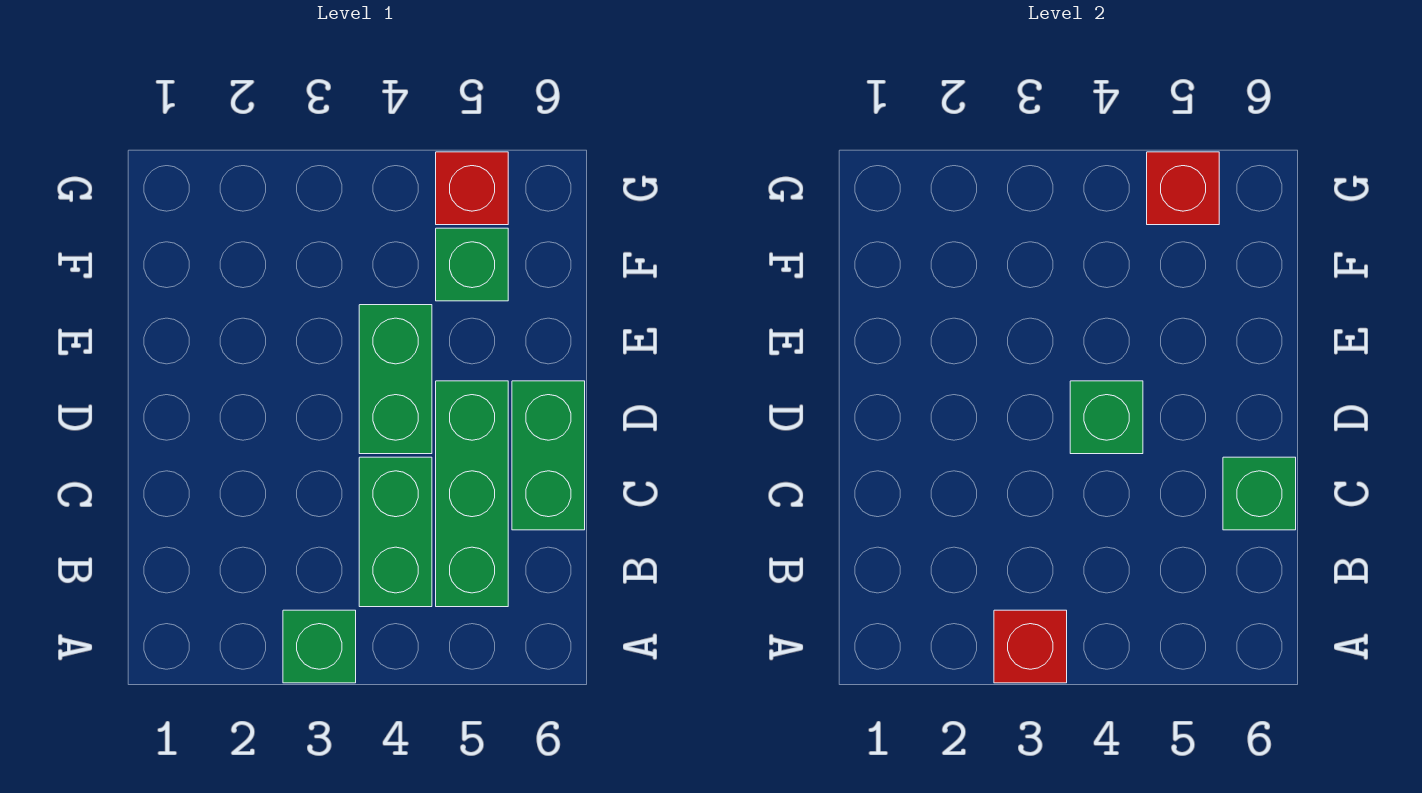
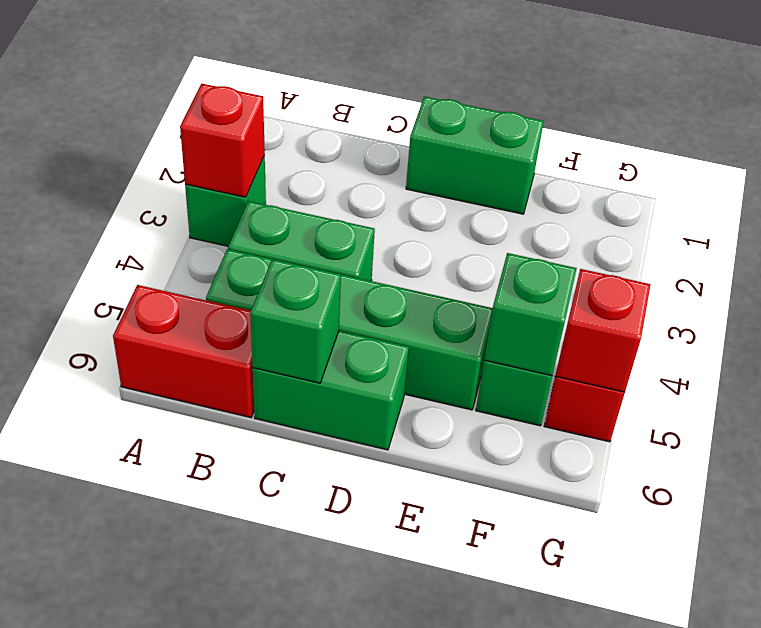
none -> red brick A6:B6 level 1
green brick B5:D5 level 1 -> green brick B5:E5 level 1
green brick D4:E4 level 1 -> green brick D1:E1 level 1
green brick D4 level 2 -> green brick F5 level 2

